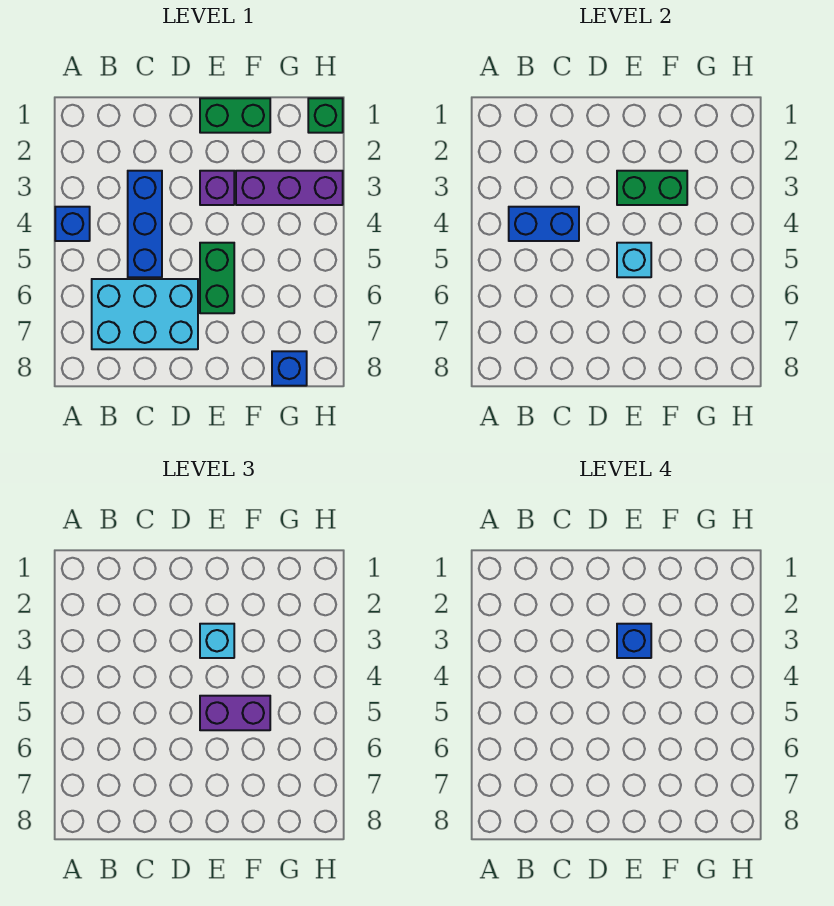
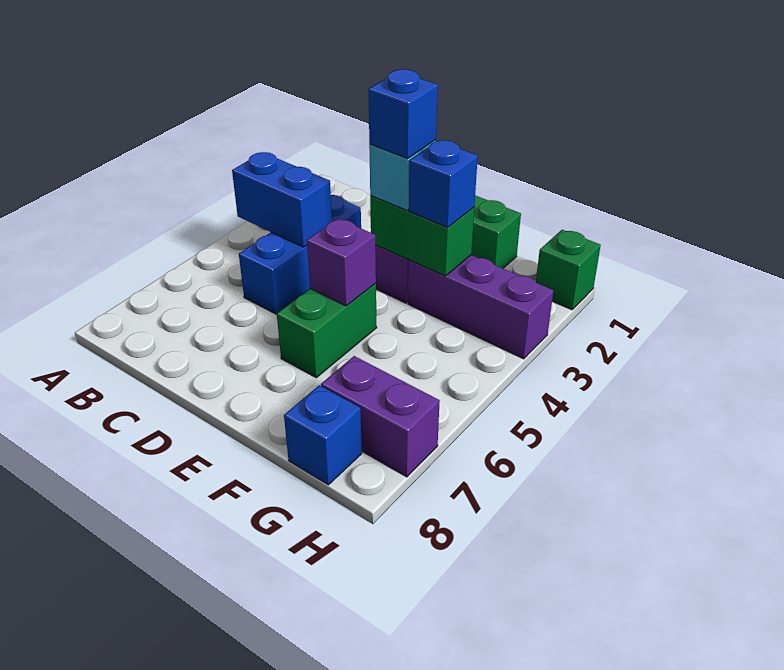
blue brick A4 level 1 -> blue brick F3 level 3
cyan brick B6:D7 level 1 -> none
cyan brick E5 level 2 -> purple brick E5 level 2
purple brick E5:F5 level 3 -> purple brick G7:H7 level 1

